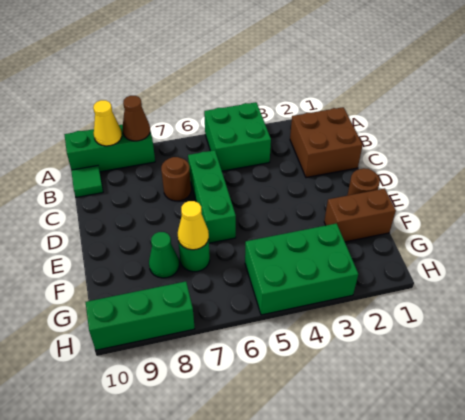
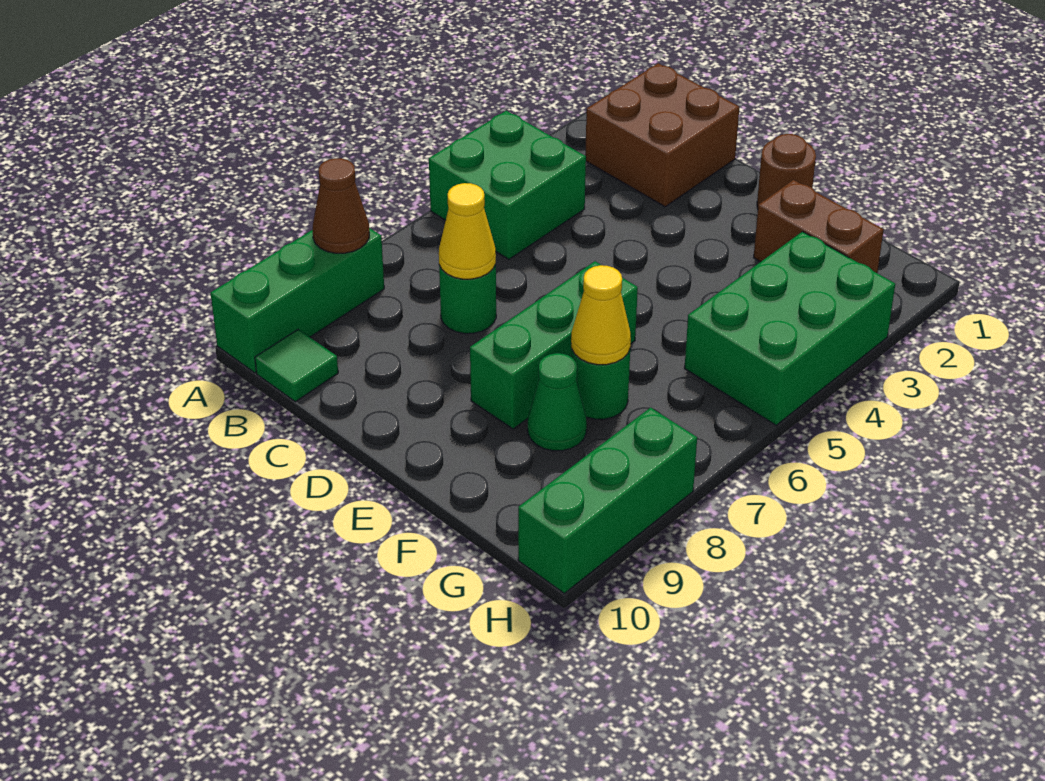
yellow cone A9 level 2 -> yellow cone C7 level 2
green brick C6:E6 level 1 -> green brick E6:E8 level 1
brown round brick C7 level 1 -> green round brick C7 level 1
brown brick F1:F2 level 1 -> brown brick F2:G2 level 1

